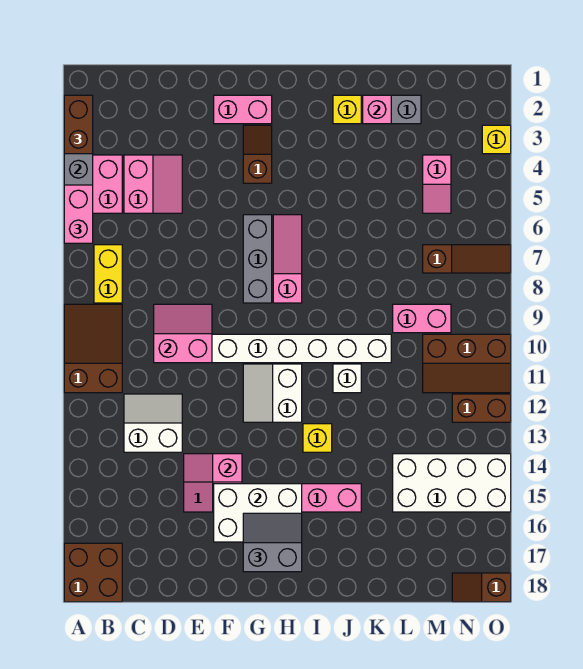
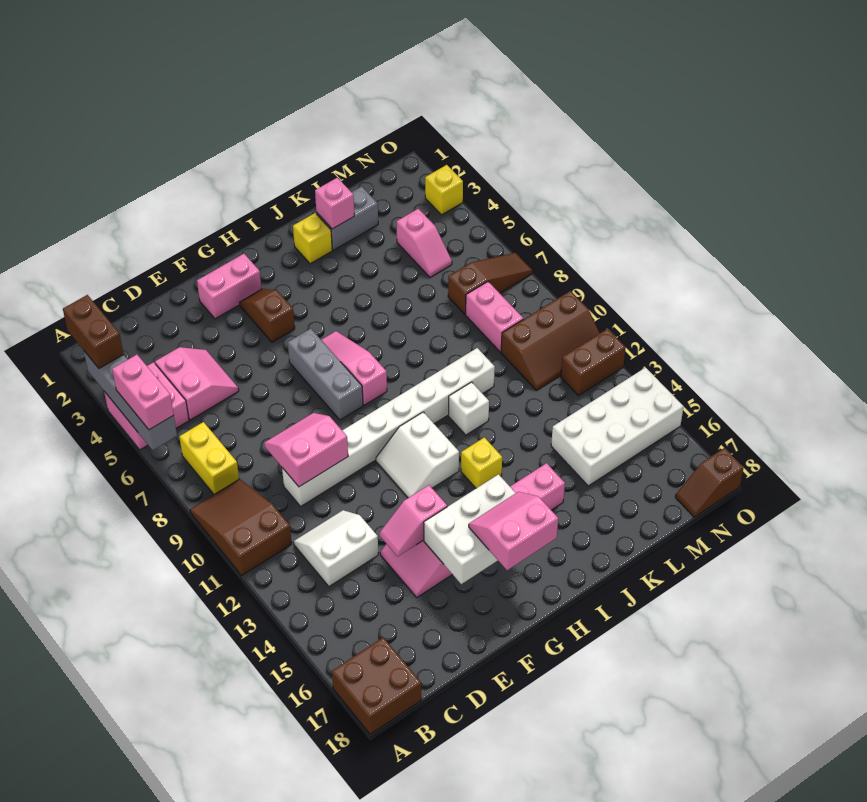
grey slope G16:H17 level 3 top 17 -> pink slope G16:H17 level 3 top 17
pink brick L9:M9 level 1 -> pink brick M8:M9 level 1

